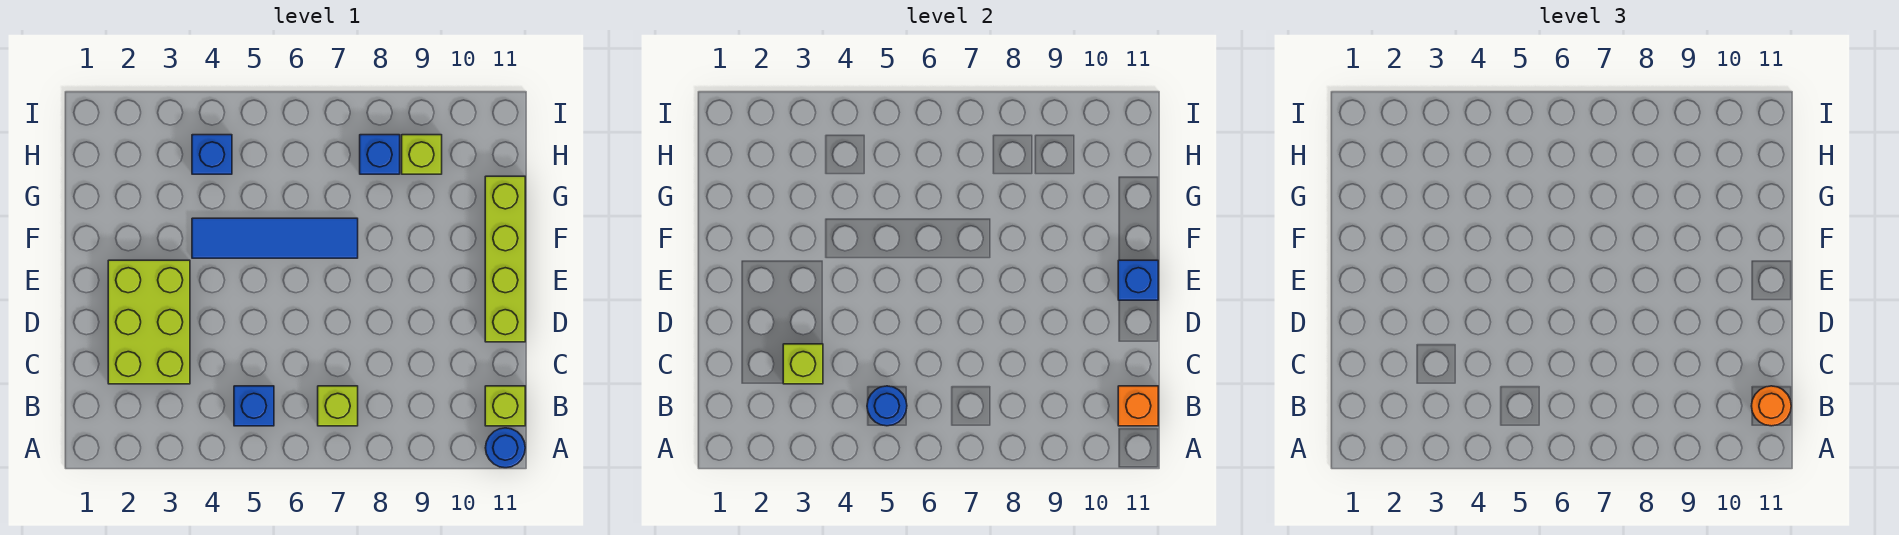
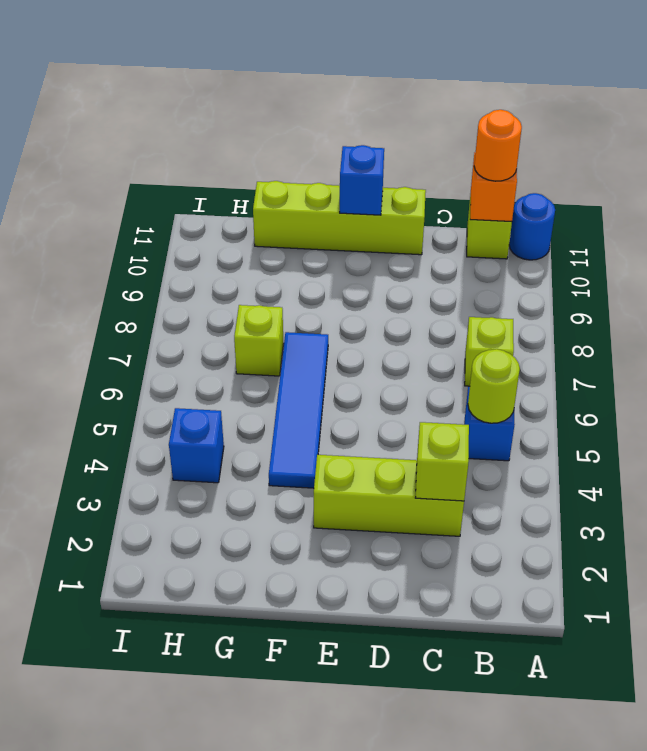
blue round brick B5 level 2 -> lime round brick B5 level 2
lime brick C2:E3 level 1 -> lime brick C3:E3 level 1
blue brick H8 level 1 -> none
lime brick H9 level 1 -> lime brick G7 level 1

